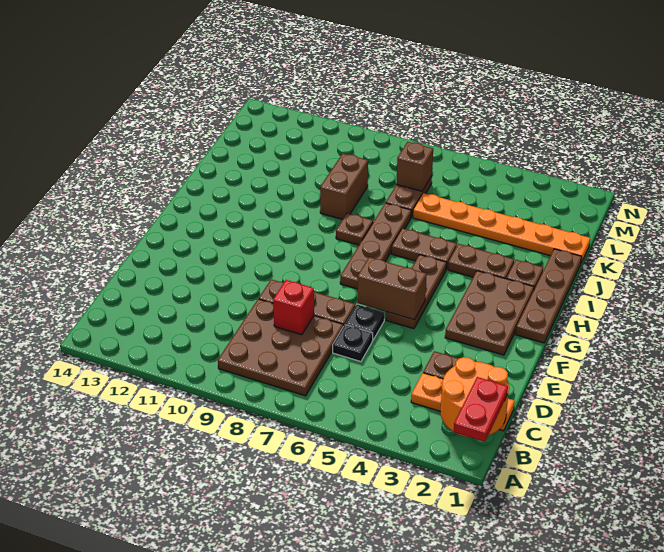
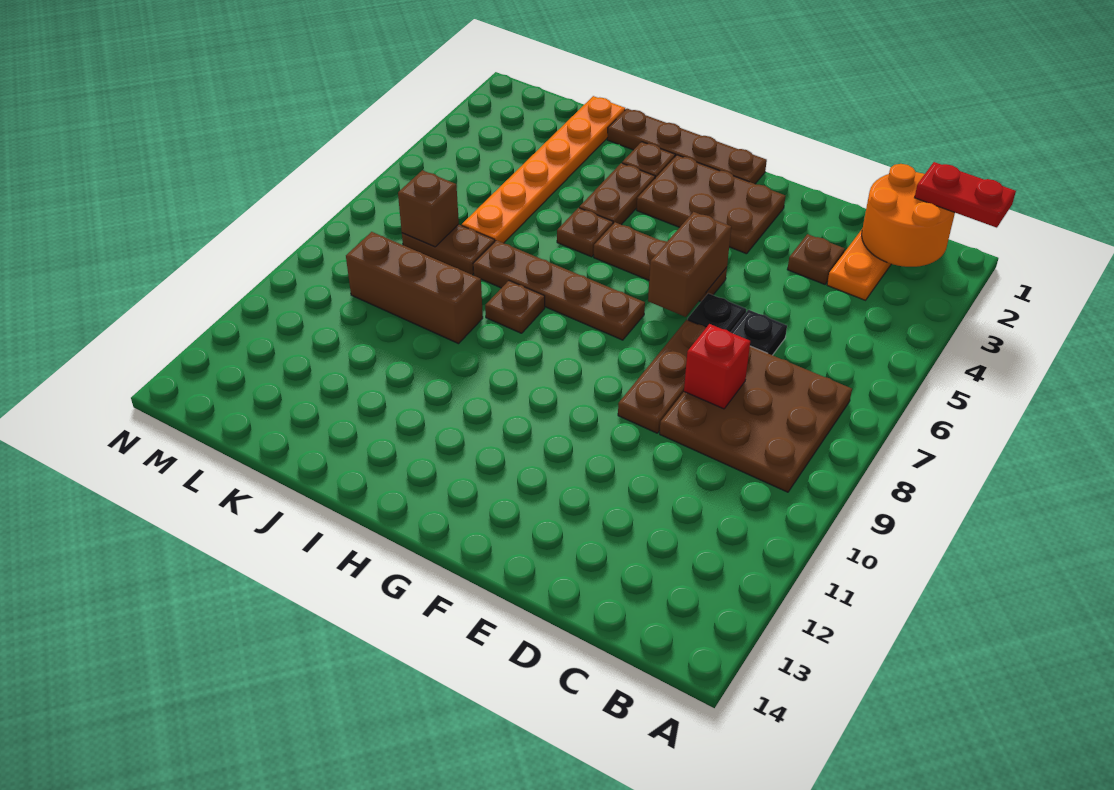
brown plate I5:I6 level 1 -> brown plate I5 level 1
brown brick J9:K9 level 1 -> brown brick J9:L9 level 1

